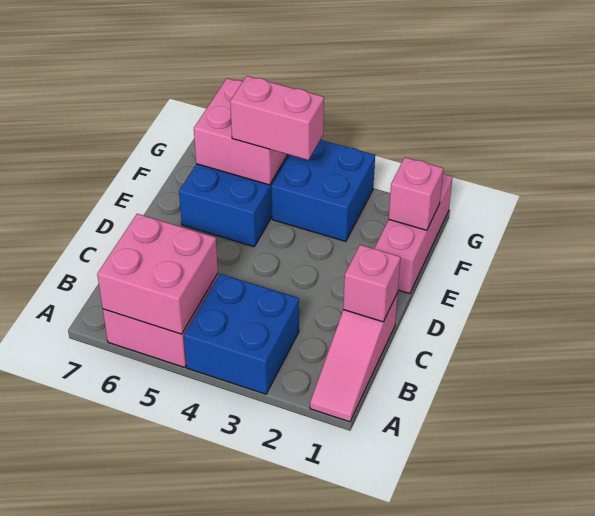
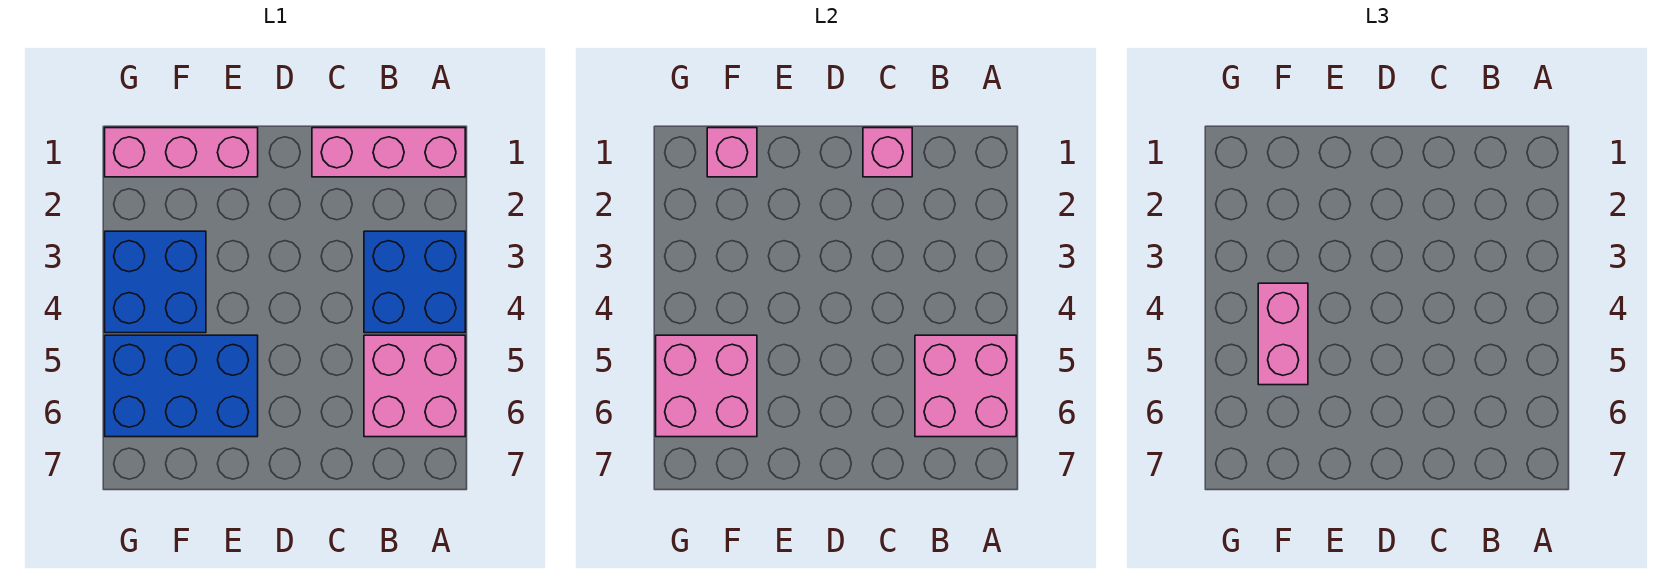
pink slope A1:C1 level 1 top C -> pink brick A1:C1 level 1

